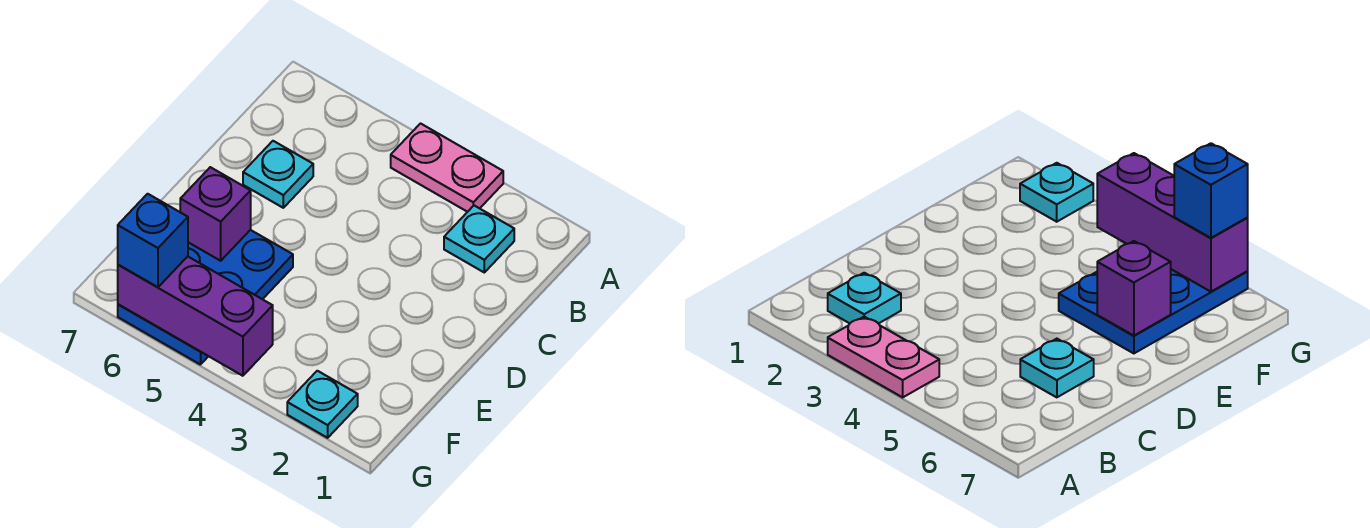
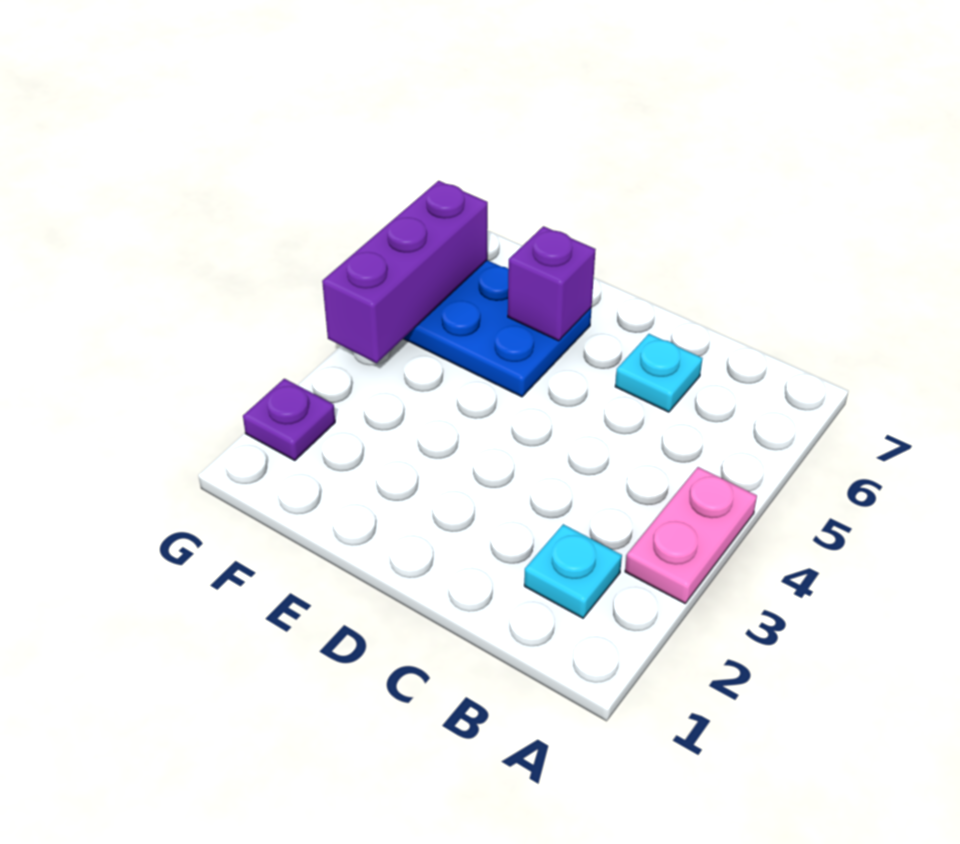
cyan plate G2 level 1 -> purple plate G2 level 1
blue brick G6 level 3 -> none

